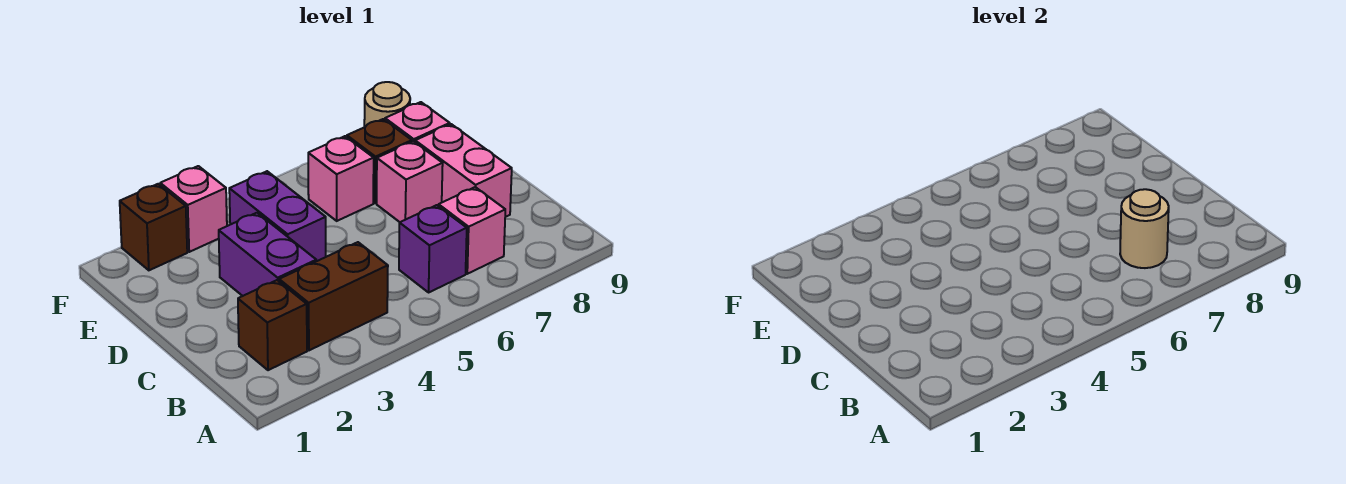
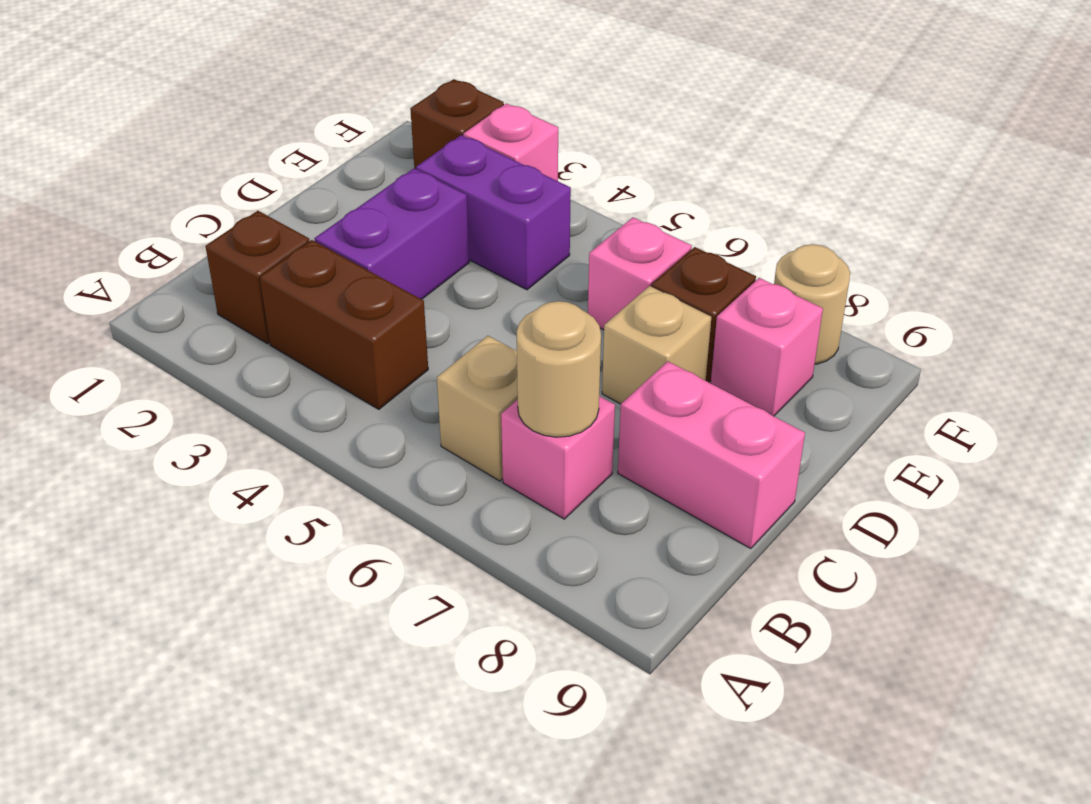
purple brick B6 level 1 -> tan brick B6 level 1
pink brick C8:D8 level 1 -> pink brick C8:C9 level 1
purple brick D4:E4 level 1 -> purple brick E3:E4 level 1
pink brick D7 level 1 -> tan brick D7 level 1

